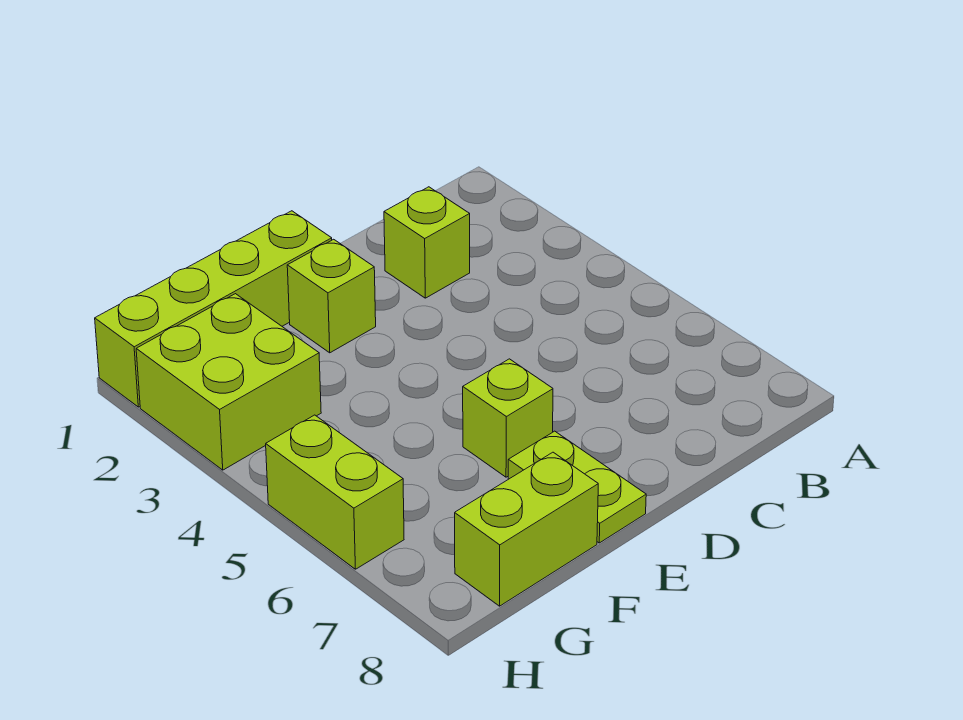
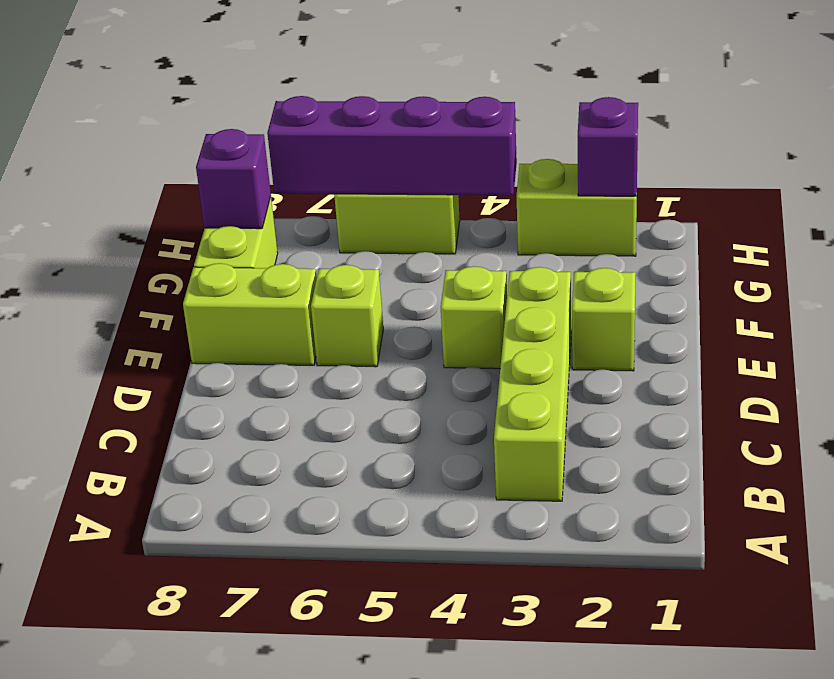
lime brick C2 level 1 -> lime brick E4 level 1
lime brick E1:H1 level 1 -> lime brick B3:E3 level 1
lime plate E7:E8 level 1 -> lime brick E7:E8 level 1
lime brick G2:H3 level 1 -> lime brick H2:H3 level 1
none -> purple brick G8 level 2
none -> purple brick H2 level 2
none -> purple brick H4:H7 level 2

